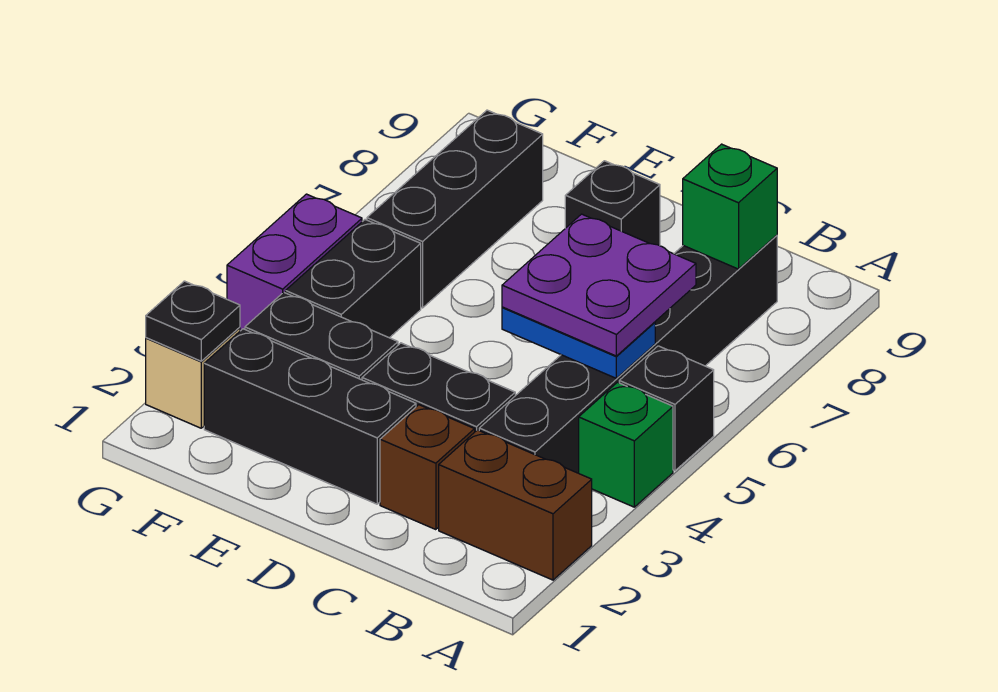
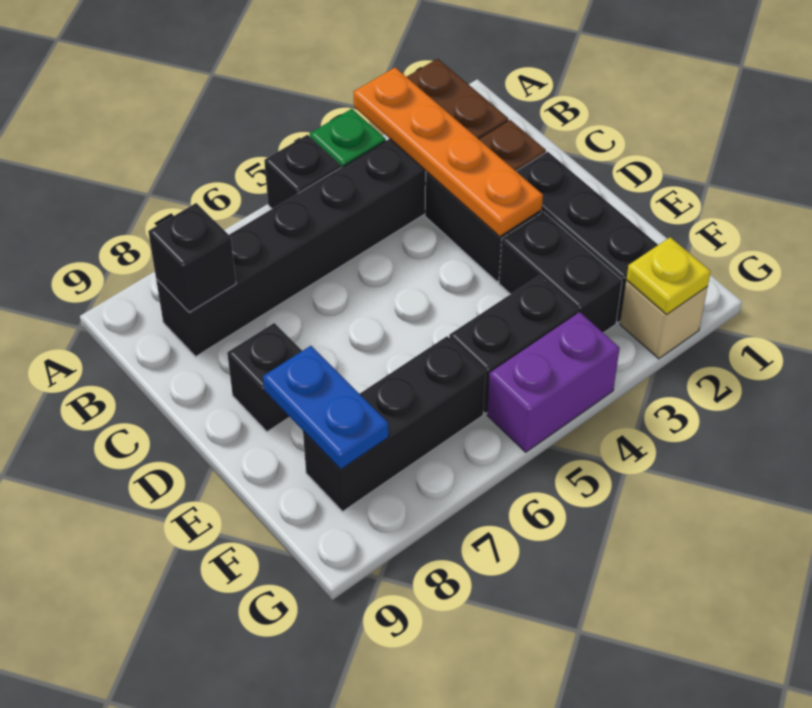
none -> orange plate A3:D3 level 2
blue plate B5:C5 level 2 -> blue plate E8:F8 level 2
purple plate B5:C6 level 3 -> none
green brick B8 level 2 -> black brick B8 level 2
black plate G2 level 2 -> yellow plate G2 level 2

